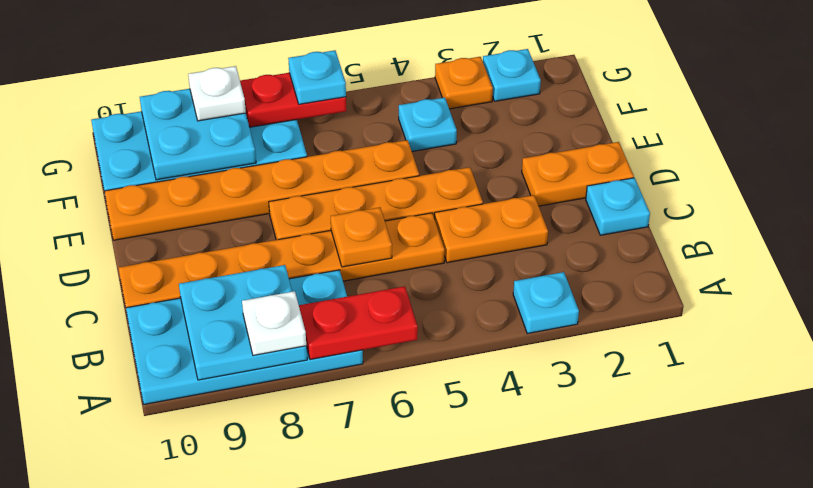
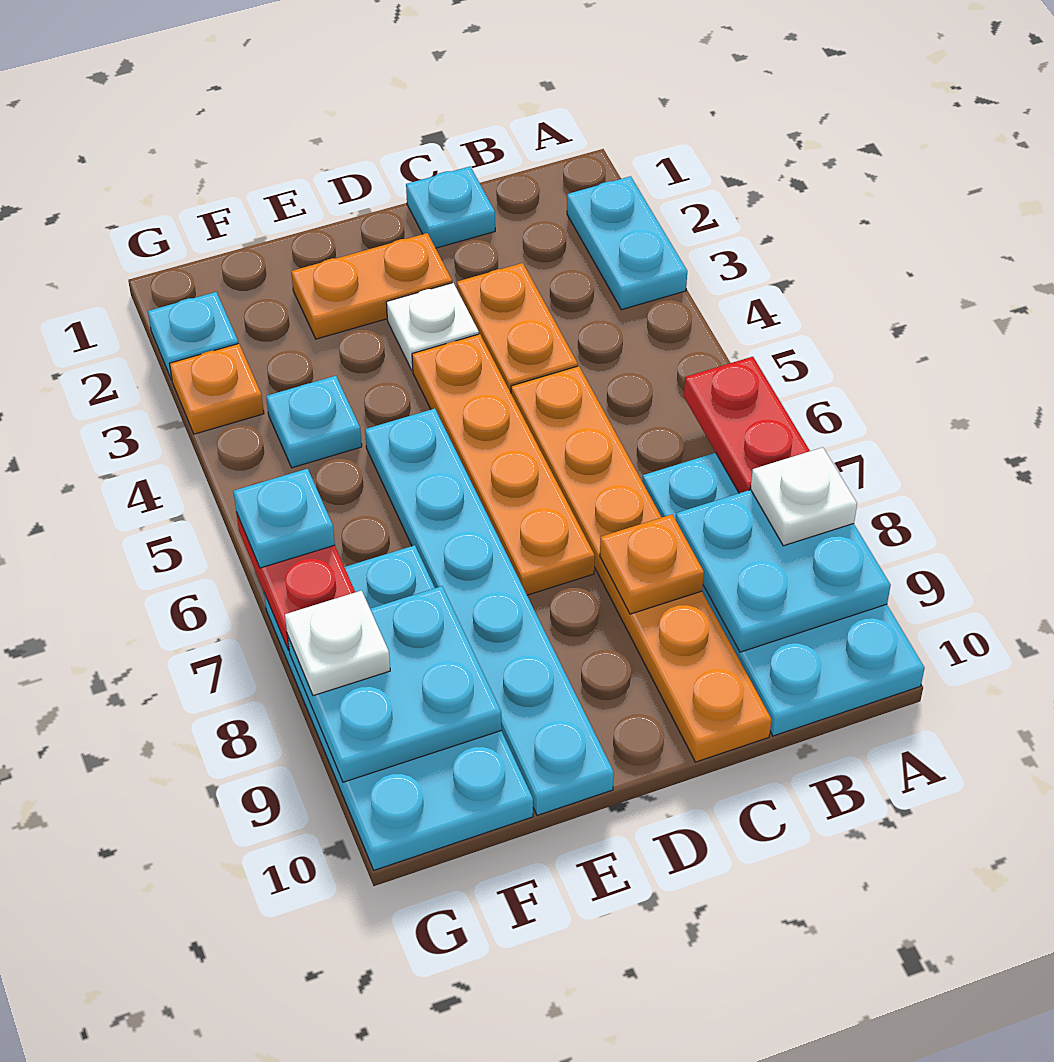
cyan plate A3 level 1 -> cyan plate A2:A3 level 1
orange plate C6 level 2 -> orange plate C8 level 2
orange plate D1:D2 level 1 -> orange plate D2:E2 level 1
none -> white plate D3 level 1
orange plate E5:E10 level 1 -> cyan plate E5:E10 level 1

